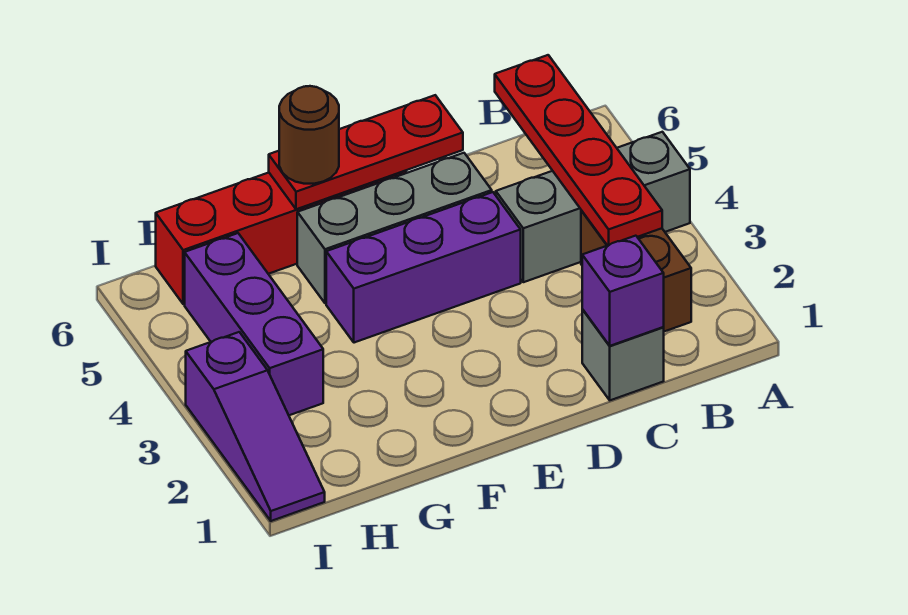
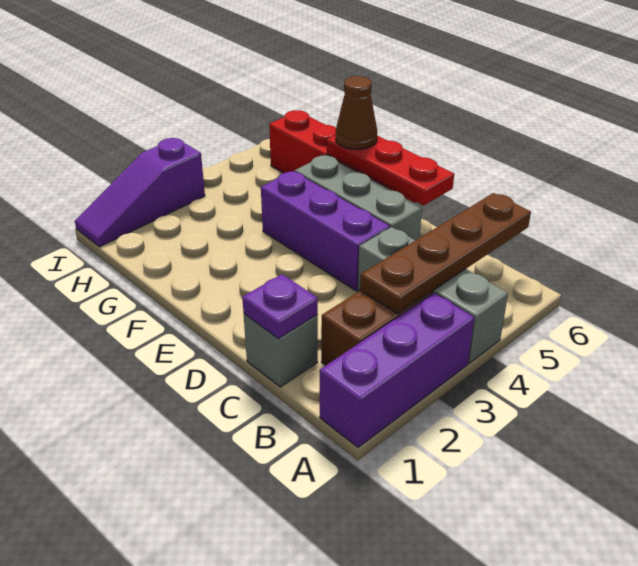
red plate B3:B6 level 2 -> brown plate B3:B6 level 2
purple brick C1 level 2 -> purple plate C1 level 2
brown round brick F6 level 3 -> brown cone F6 level 3
purple brick H3:H5 level 1 -> purple brick A1:A3 level 1

